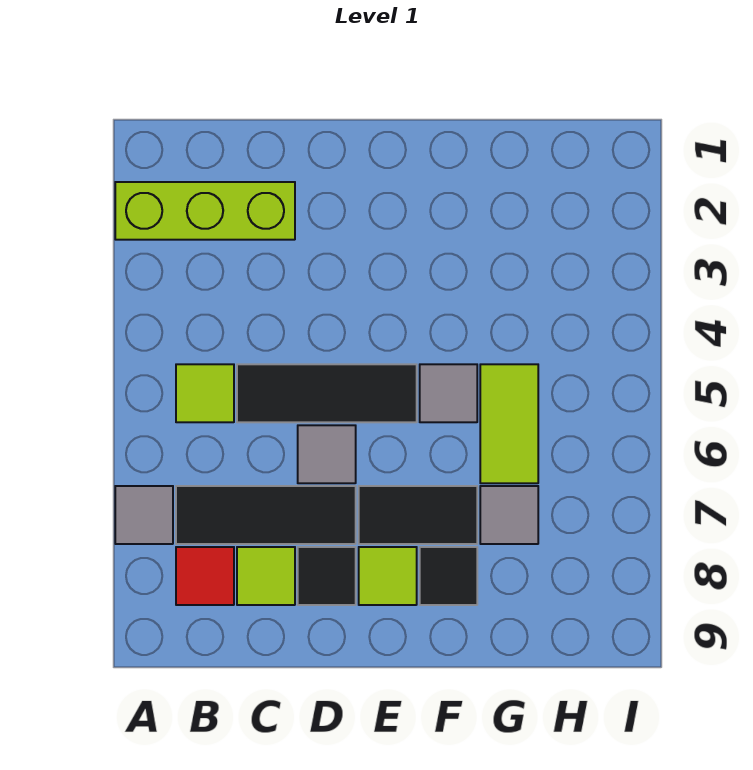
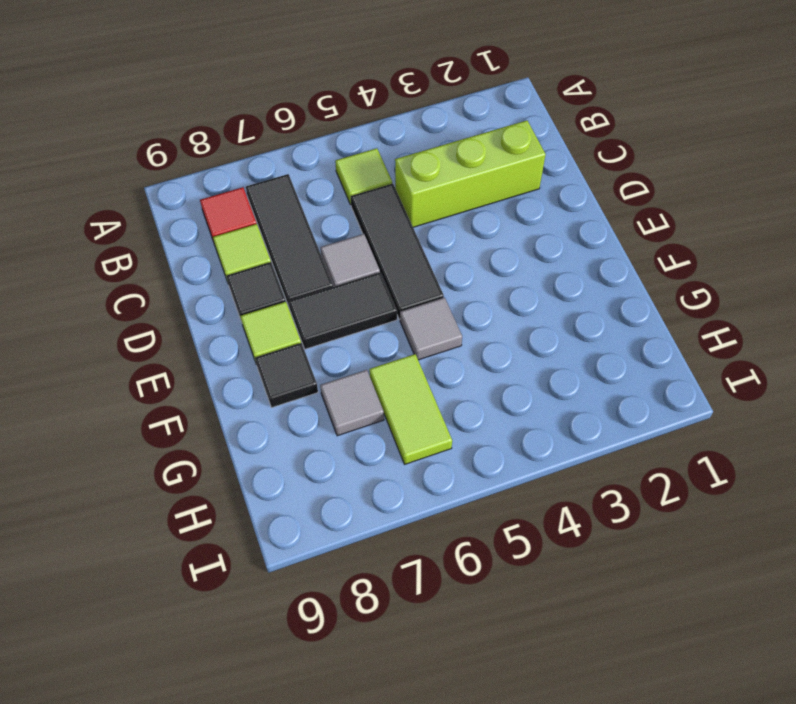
lime brick A2:C2 level 1 -> lime brick C2:C4 level 1
grey tile A7 level 1 -> none
black tile E7:F7 level 1 -> black tile E6:E7 level 1
lime tile G5:G6 level 1 -> lime tile G6:H6 level 1

